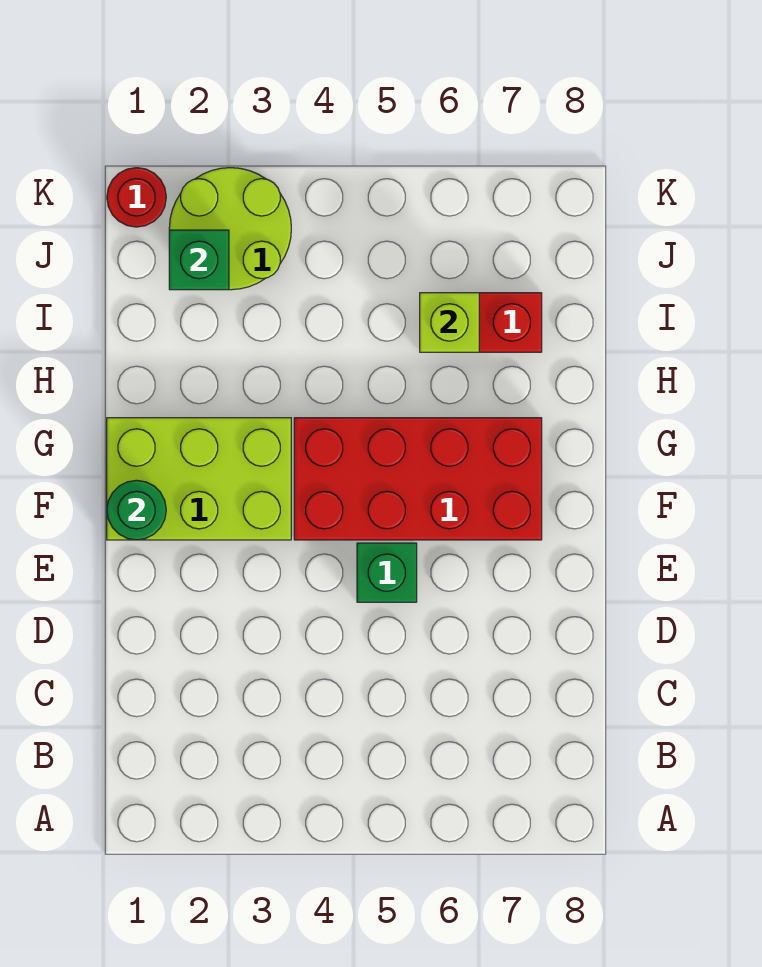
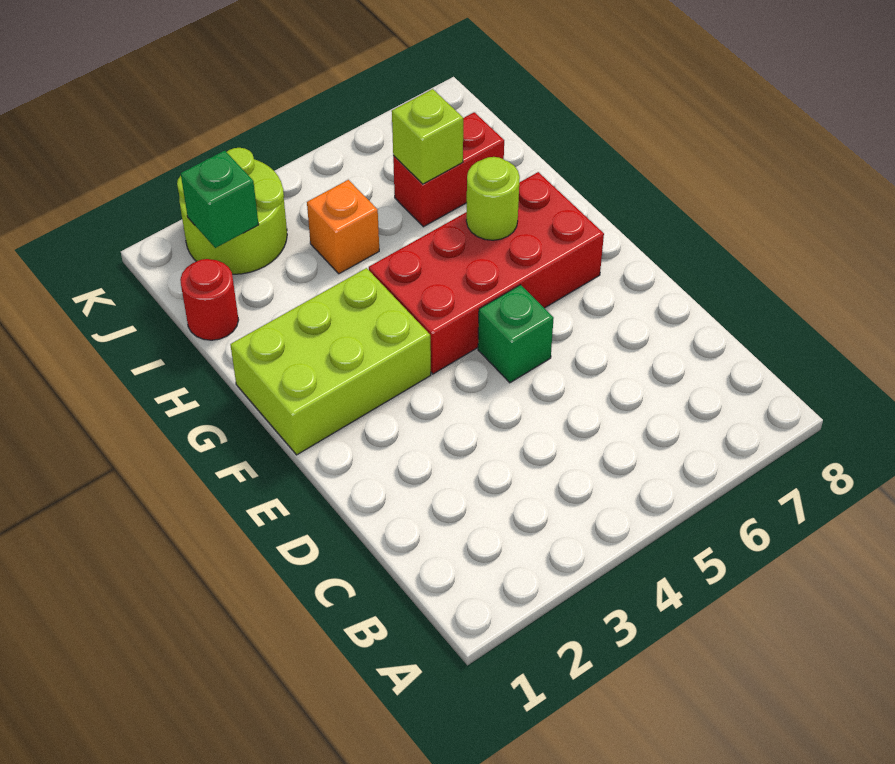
green round brick F1 level 2 -> none
none -> lime round brick G6 level 2
none -> orange brick I4 level 1
red round brick K1 level 1 -> red round brick I1 level 1

